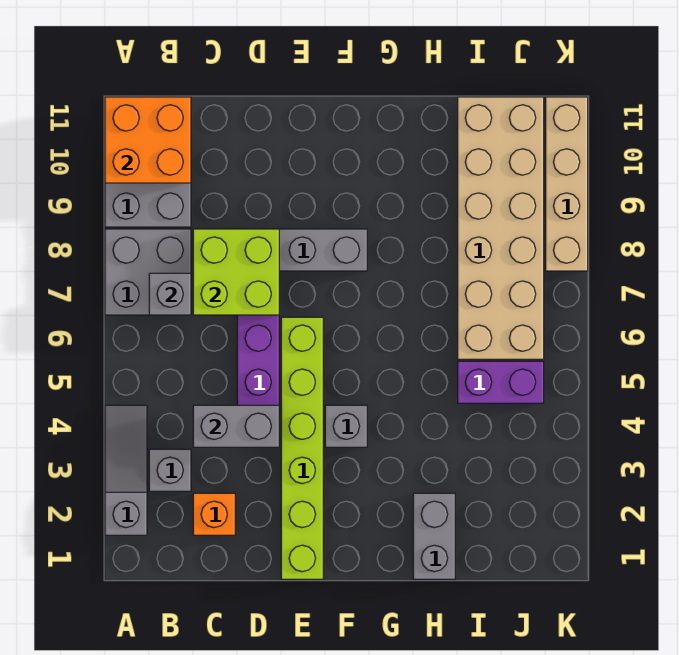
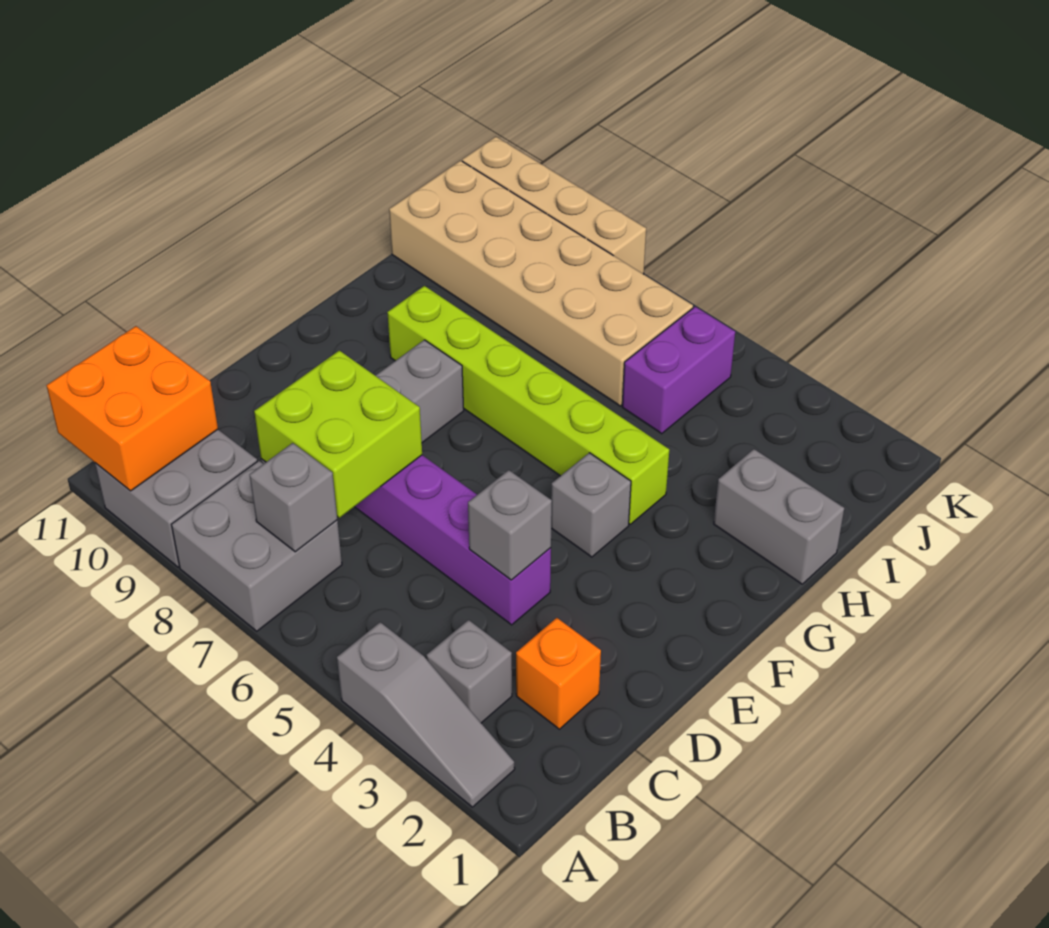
grey slope A2:A4 level 1 top 2 -> grey slope A2:A4 level 1 top 4
grey brick C4:D4 level 2 -> grey brick D4 level 2
lime brick E1:E6 level 1 -> lime brick G4:G9 level 1

